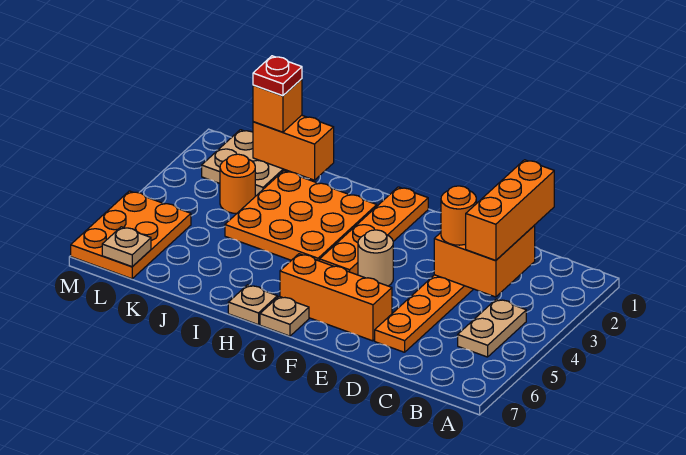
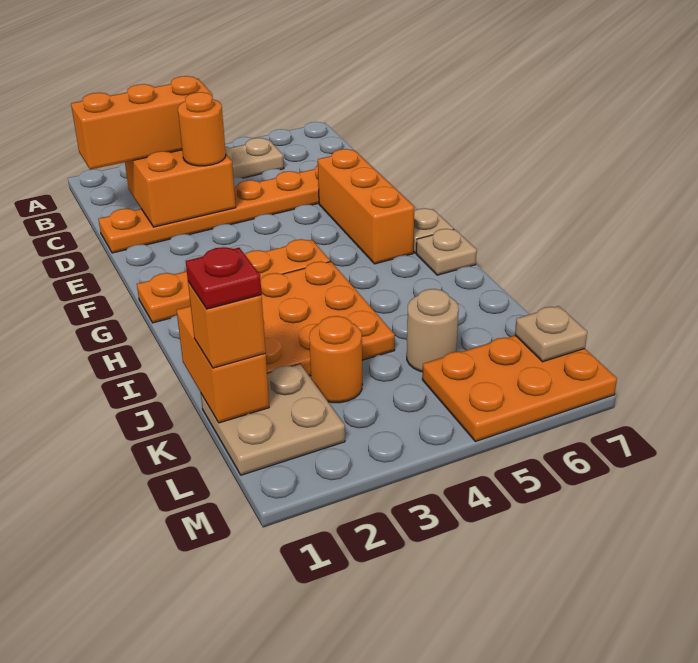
tan round brick F4 level 1 -> tan round brick K5 level 1

